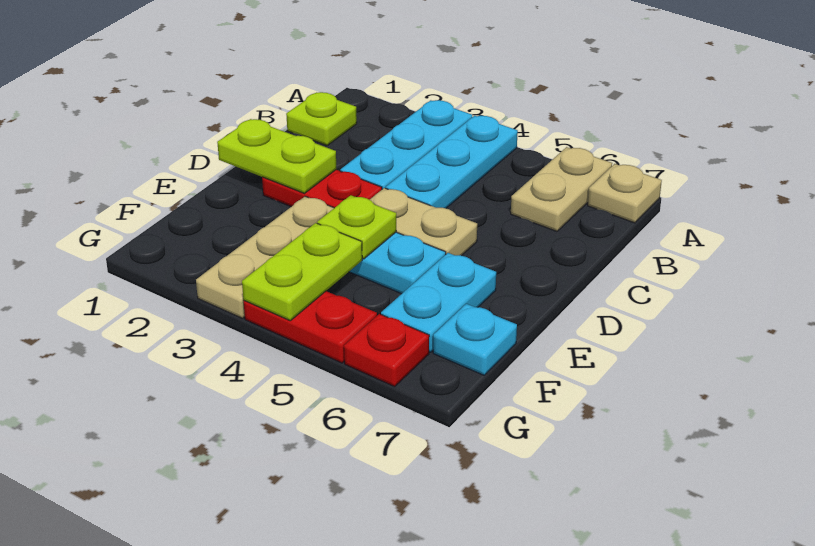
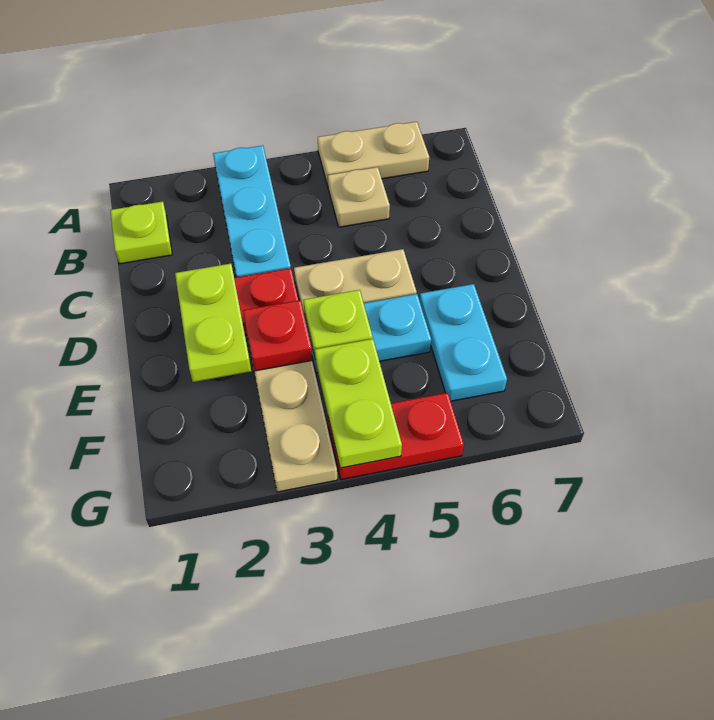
cyan plate A4:C4 level 1 -> none
tan plate A6:B6 level 1 -> tan plate A5:A6 level 1
tan plate A7 level 1 -> tan plate B5 level 1
lime plate D1:D2 level 2 -> lime plate D2:E2 level 2
cyan plate F7 level 1 -> none
red plate G6 level 1 -> red plate E3 level 2

